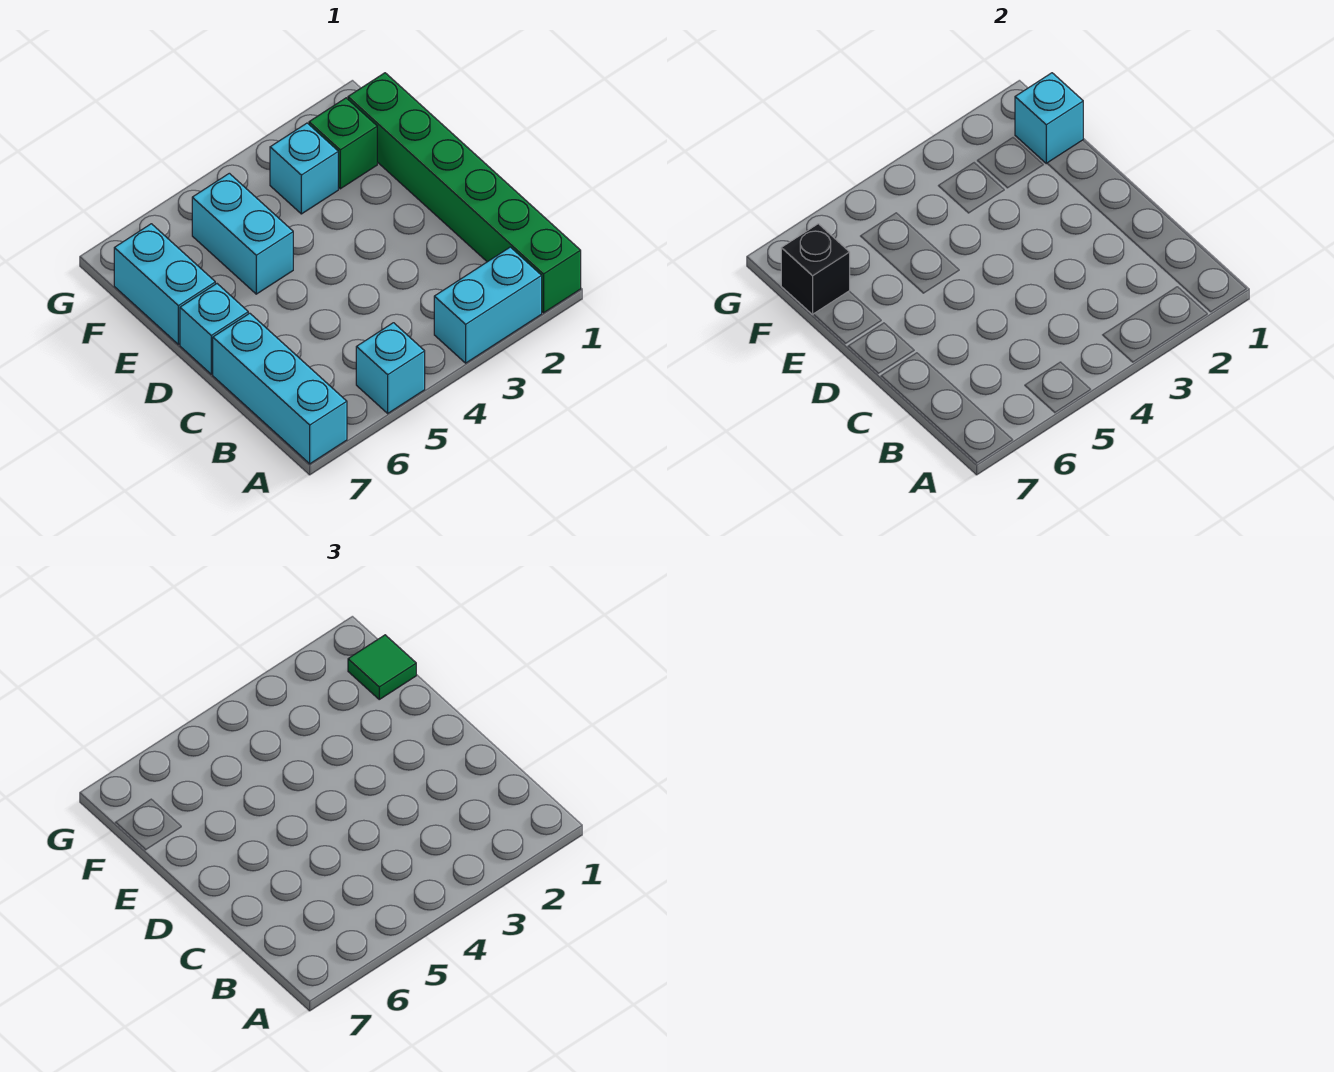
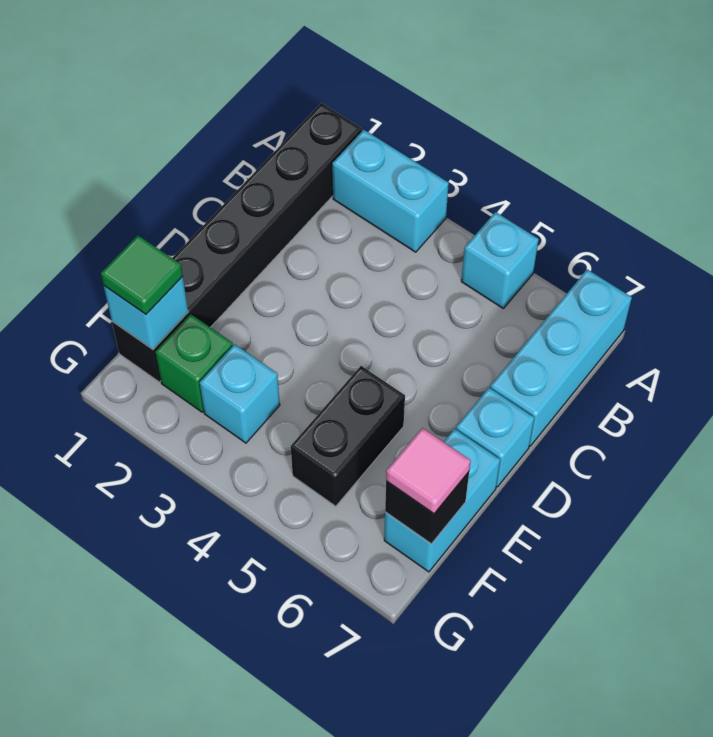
green brick A1:F1 level 1 -> black brick A1:F1 level 1
cyan brick E5:F5 level 1 -> black brick E5:F5 level 1
none -> pink tile F7 level 3

